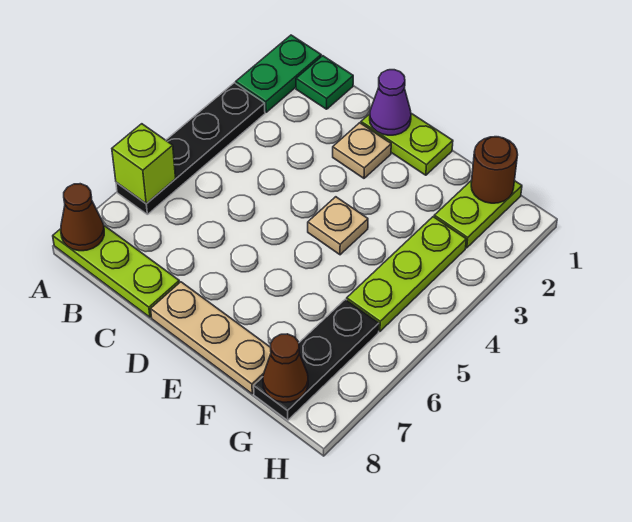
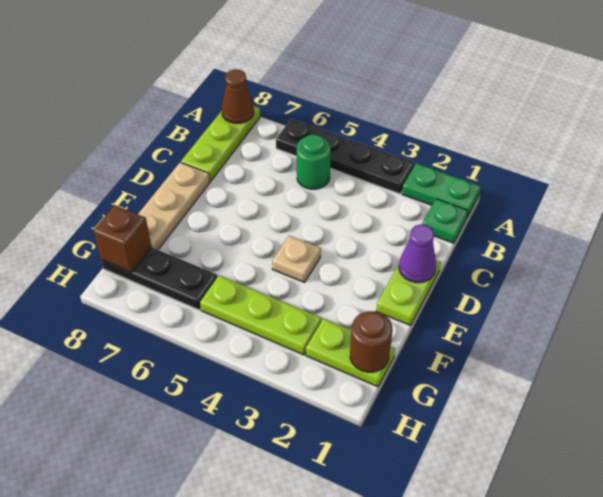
lime brick A6 level 2 -> none
none -> green round brick B5 level 1
tan plate D2 level 1 -> none
brown cone G8 level 2 -> brown brick G8 level 2

